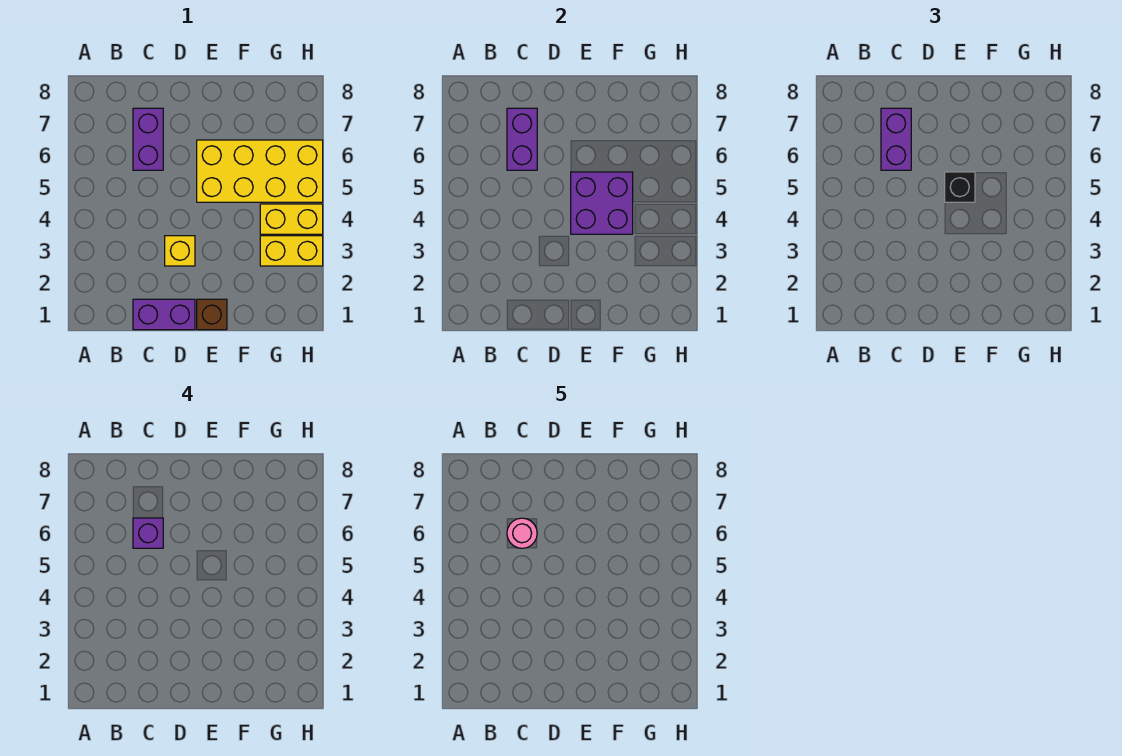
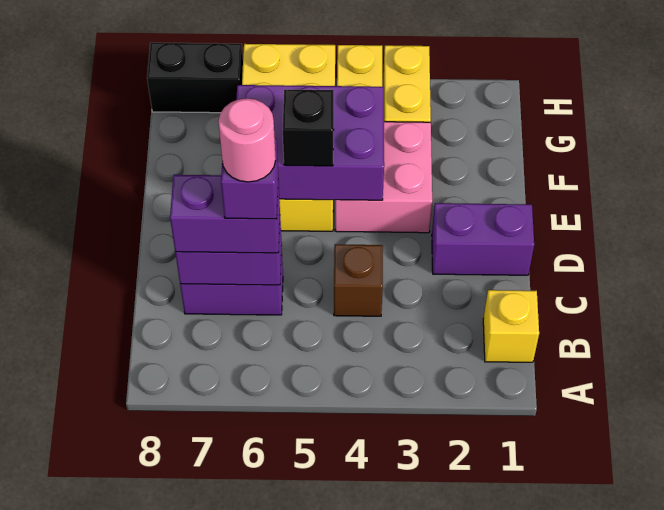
purple brick C1:D1 level 1 -> purple brick D1:D2 level 1
yellow brick D3 level 1 -> yellow brick B1 level 1
brown brick E1 level 1 -> brown brick C4 level 1
none -> pink brick E3:F4 level 1
purple brick E4:F5 level 2 -> purple brick E4:F6 level 2
none -> black brick H7:H8 level 1

